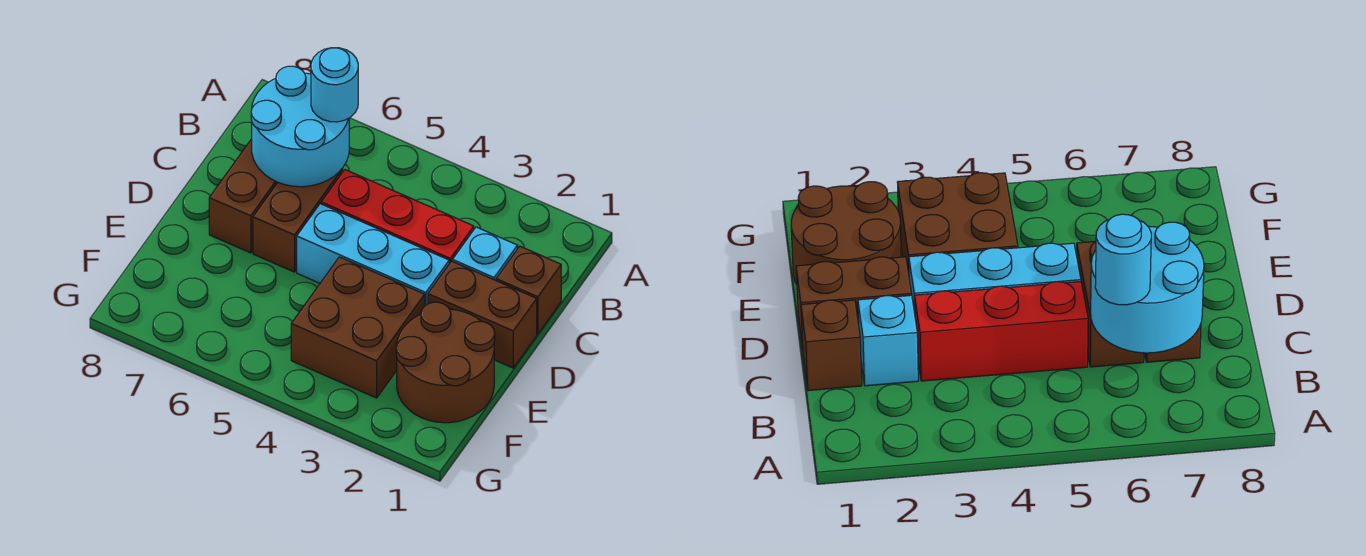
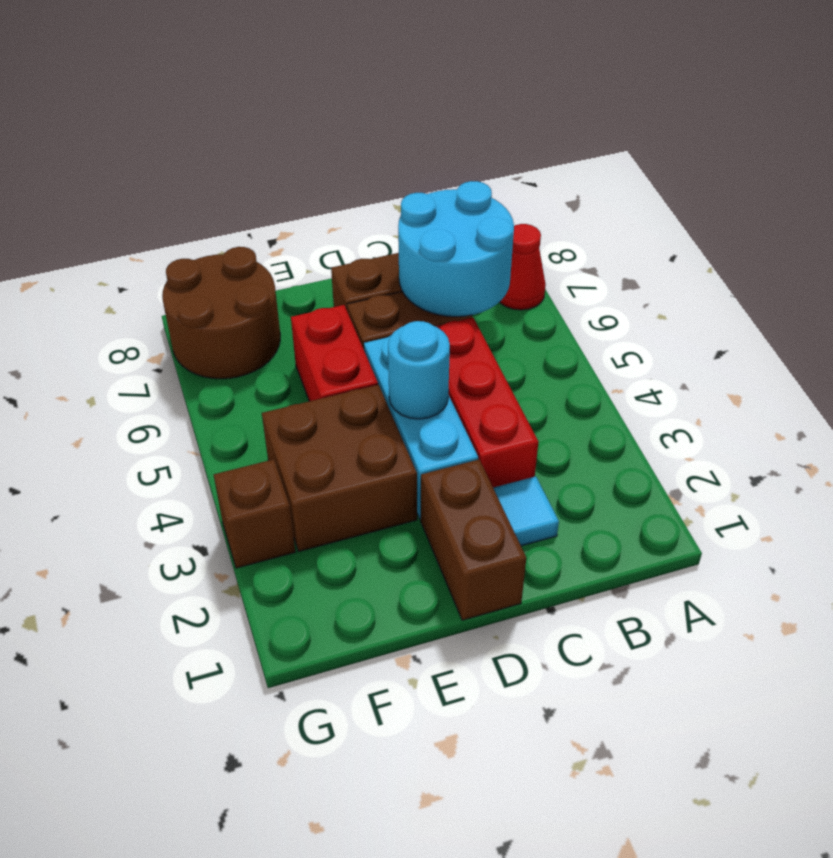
none -> red cone A7 level 1
cyan round brick B6 level 3 -> cyan round brick D4 level 2
brown brick C1 level 1 -> brown brick G3 level 1
cyan brick C2 level 1 -> cyan tile C2 level 1
brown round brick E1:F2 level 1 -> brown round brick F7:G8 level 1
none -> red brick E5:E6 level 1

